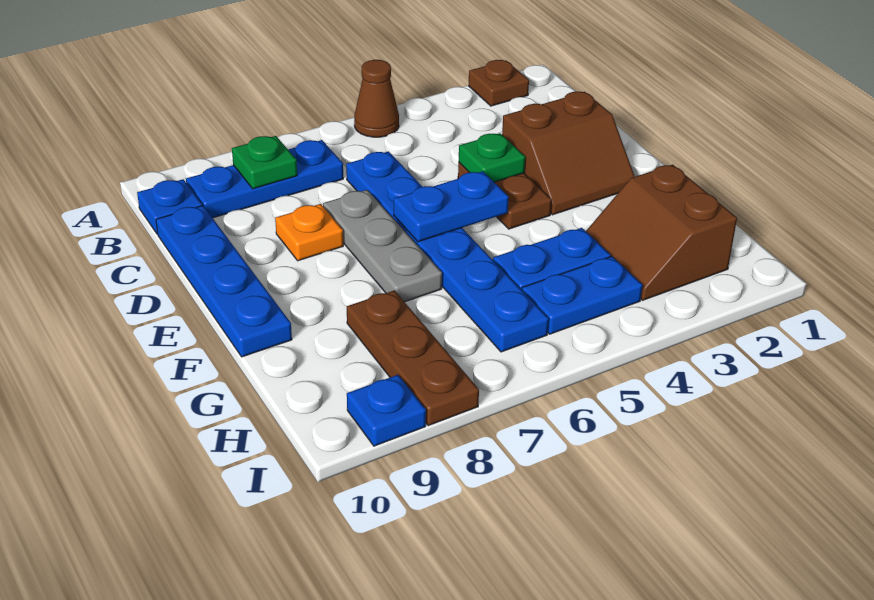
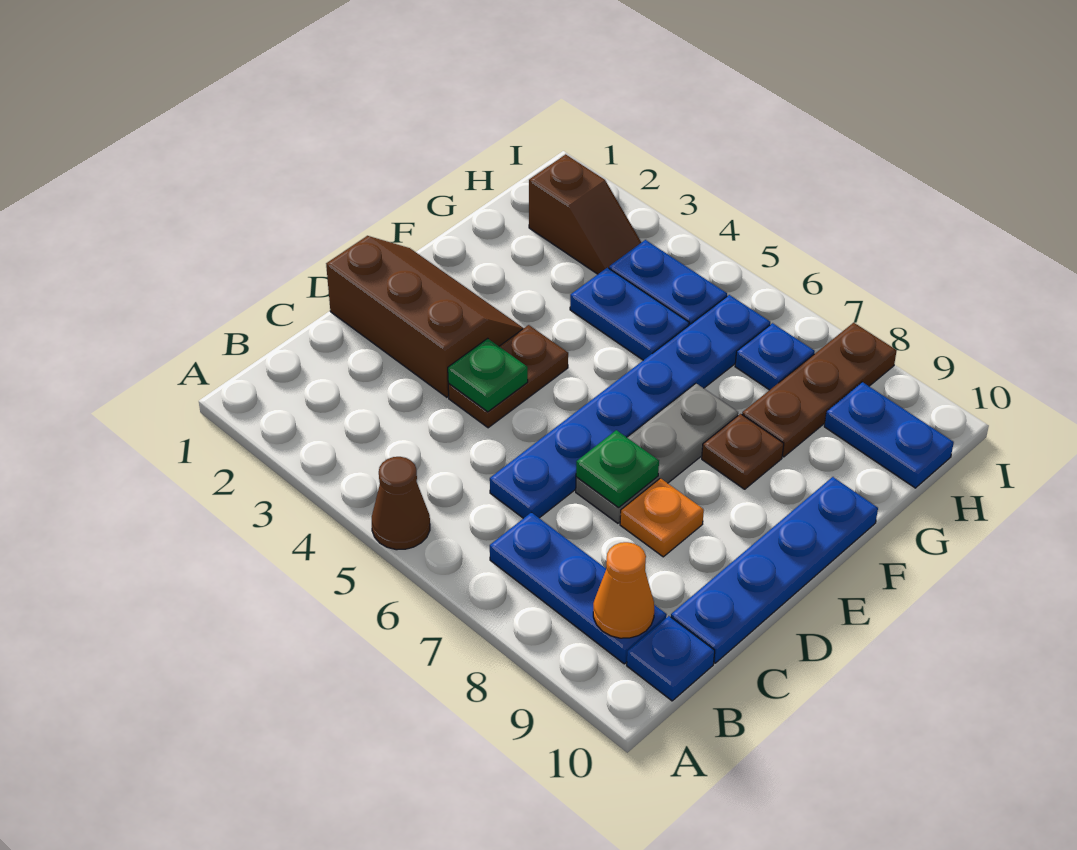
brown plate A2 level 1 -> brown plate F8 level 1
green plate B8 level 2 -> green plate D7 level 2
none -> orange cone B9 level 2
brown slope D2:E3 level 1 top D -> brown slope D1:E3 level 1 top D
blue plate E5:E6 level 2 -> blue plate H9:H10 level 1
brown slope G2:H3 level 1 top 2 -> brown slope H2:H3 level 1 top 2
blue plate I9 level 1 -> blue plate H7 level 1

